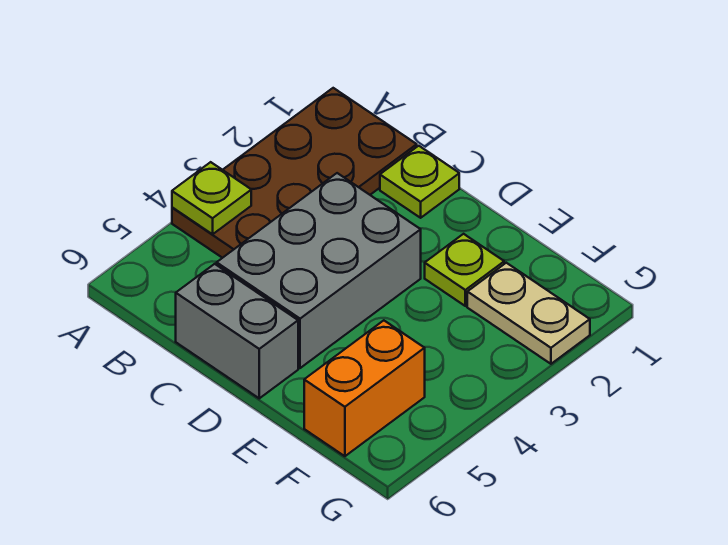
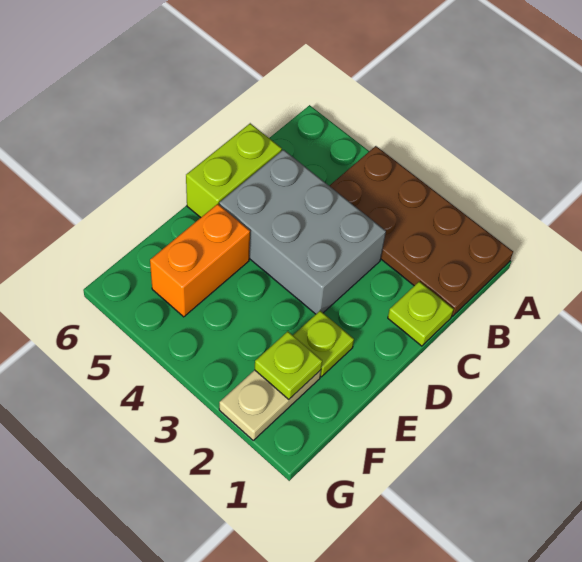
lime plate A4 level 2 -> lime plate F2 level 2
grey brick C6:D6 level 1 -> lime brick C6:D6 level 1
orange brick F5:F6 level 1 -> orange brick E5:F5 level 1

